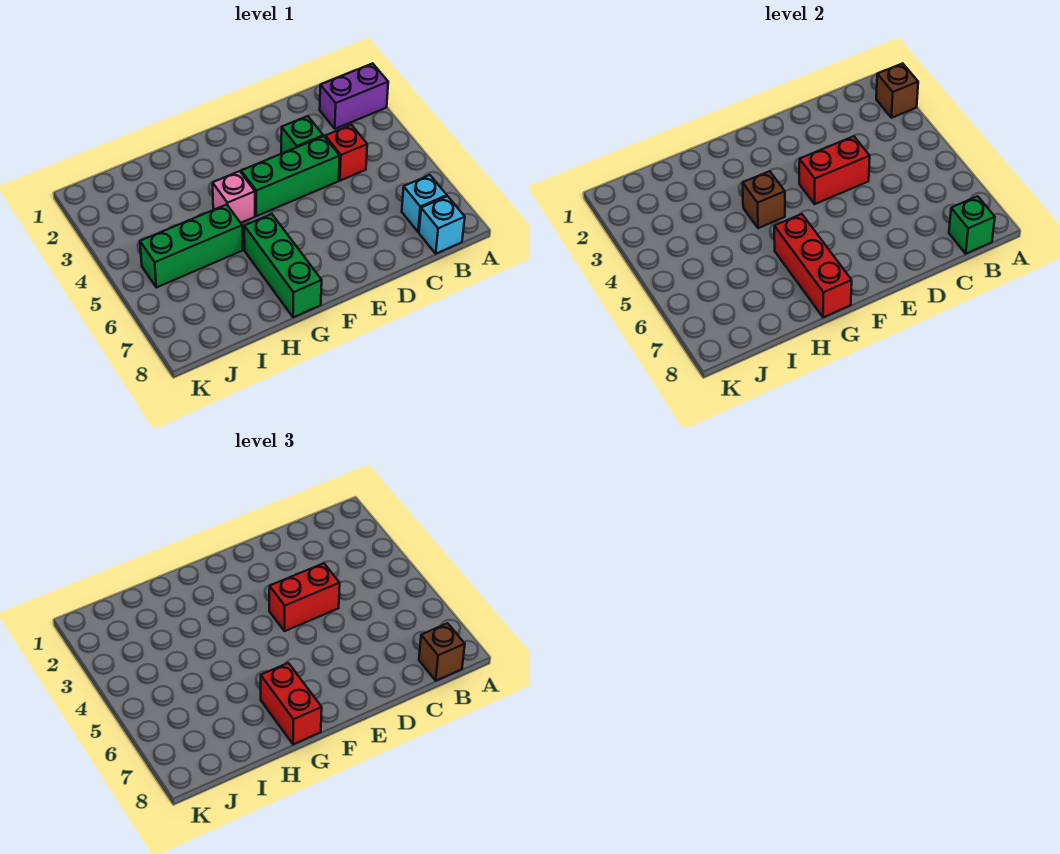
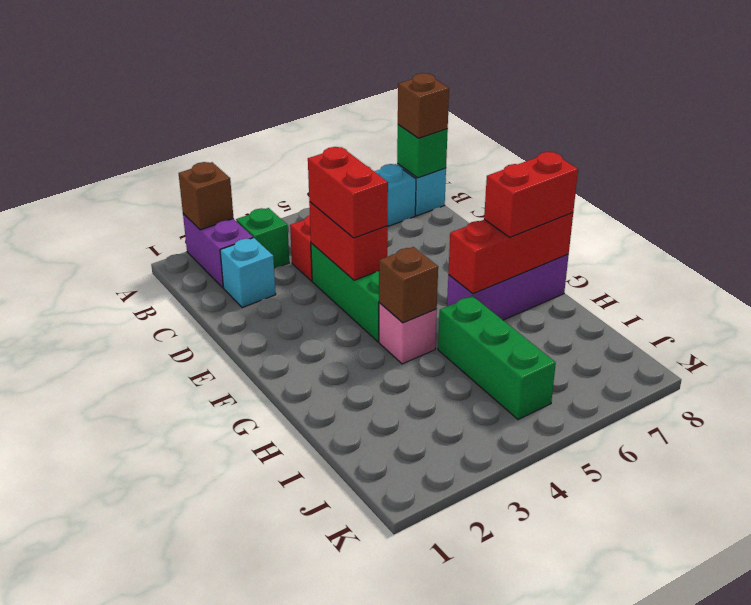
none -> cyan brick C2 level 1
green brick D3 level 1 -> green brick B3 level 1
green brick G6:G8 level 1 -> purple brick G6:G8 level 1

